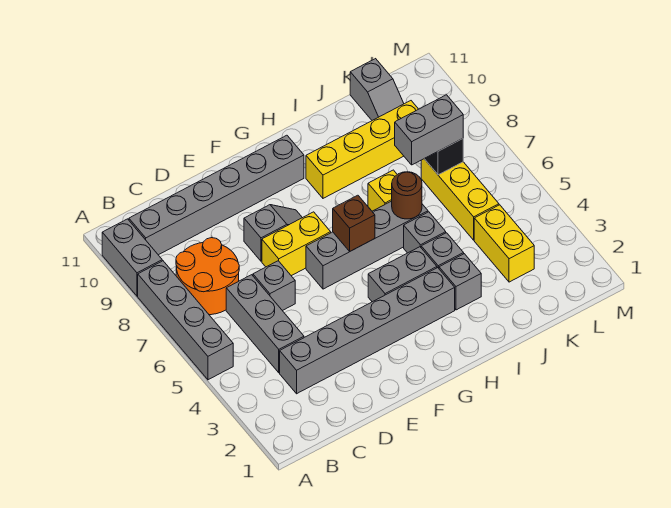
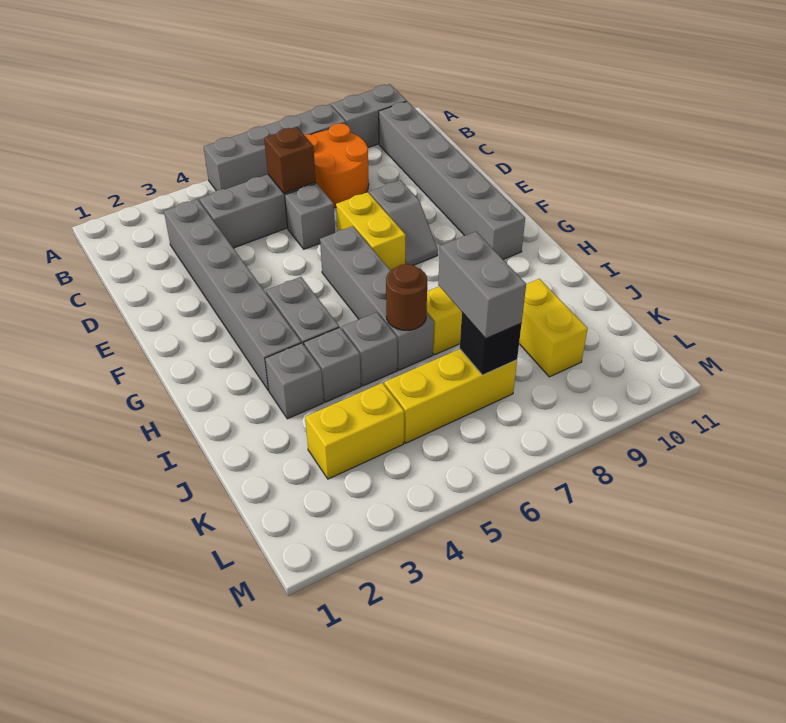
brown brick G6 level 2 -> brown brick C6 level 2
yellow brick H9:K9 level 1 -> yellow brick J9:K9 level 1
grey slope K10:K11 level 1 top 11 -> none

